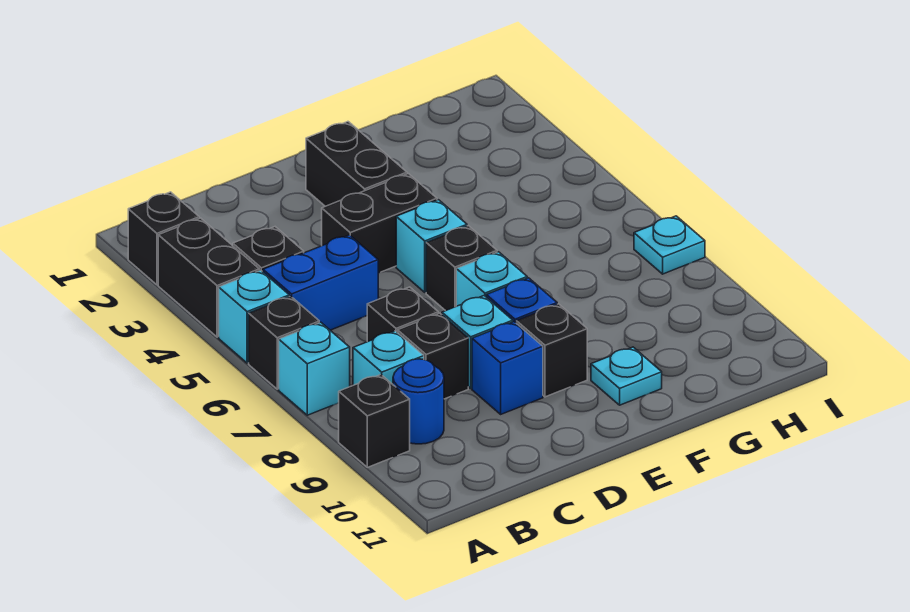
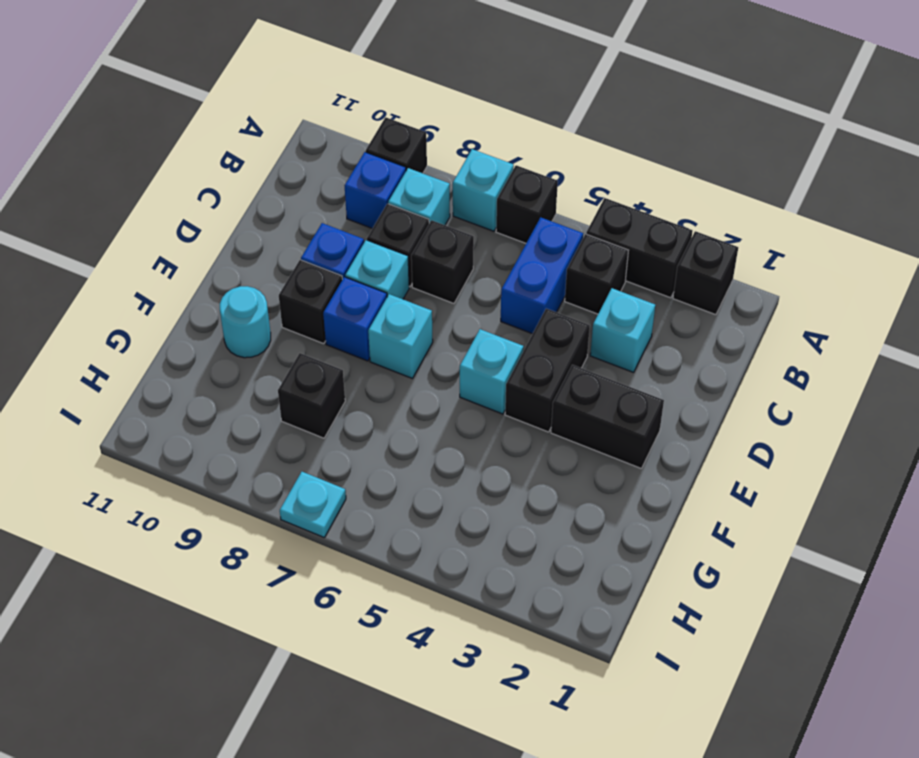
cyan brick A5 level 1 -> cyan brick C3 level 1
blue round brick B9 level 1 -> blue brick B9 level 1
black brick E6 level 1 -> black brick G8 level 1
cyan plate F10 level 1 -> cyan round brick F10 level 1

